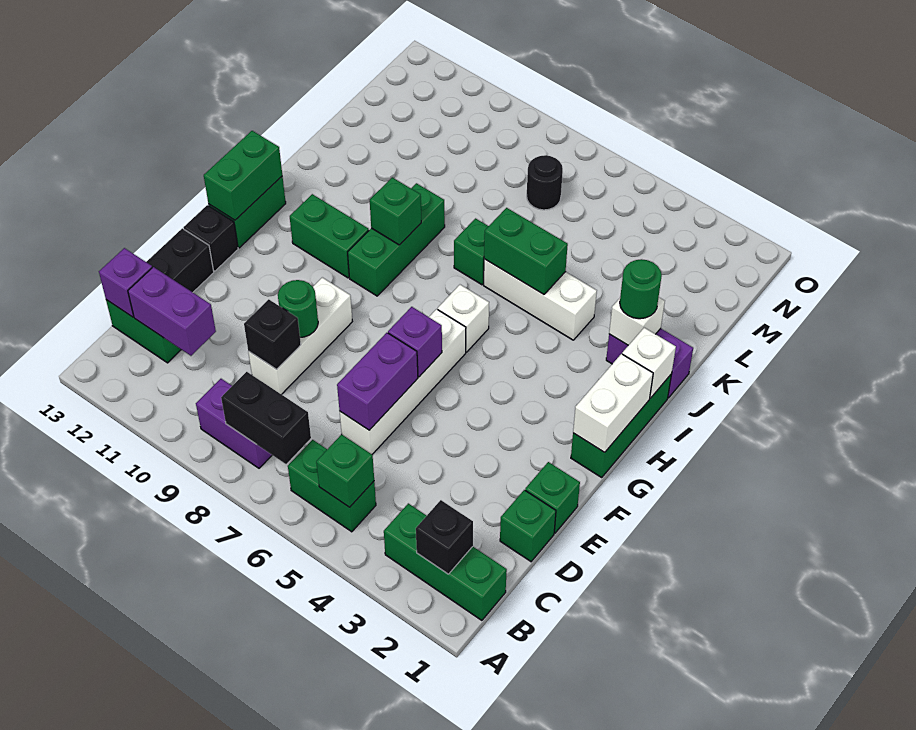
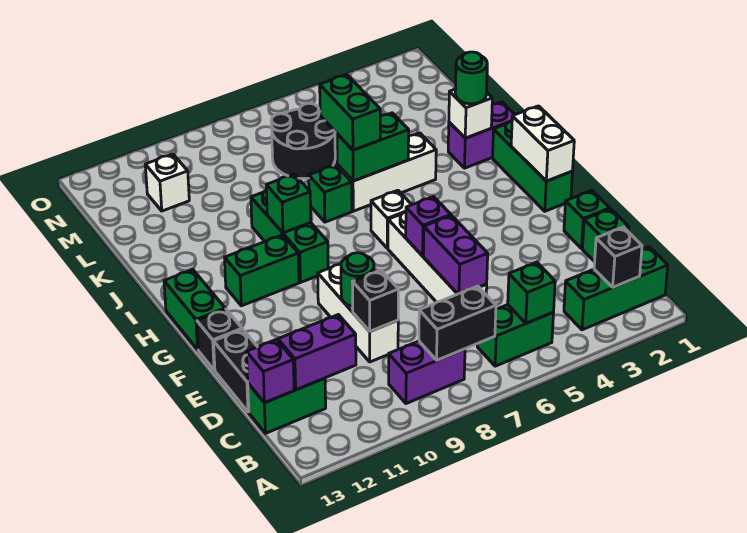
green brick G13:H13 level 2 -> green brick J6:K6 level 3
white brick I1 level 2 -> white brick M11 level 1
black round brick M7 level 1 -> black round brick L6:M7 level 1

